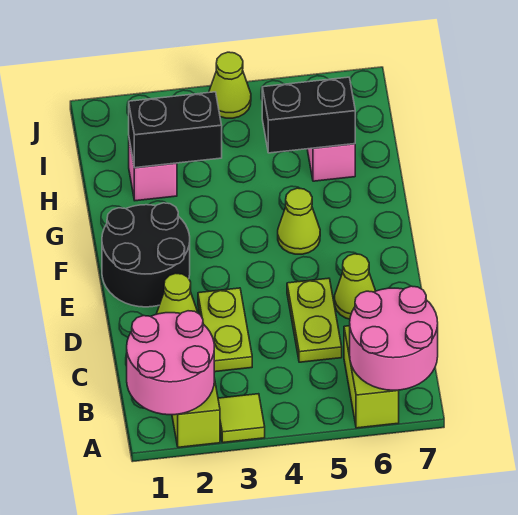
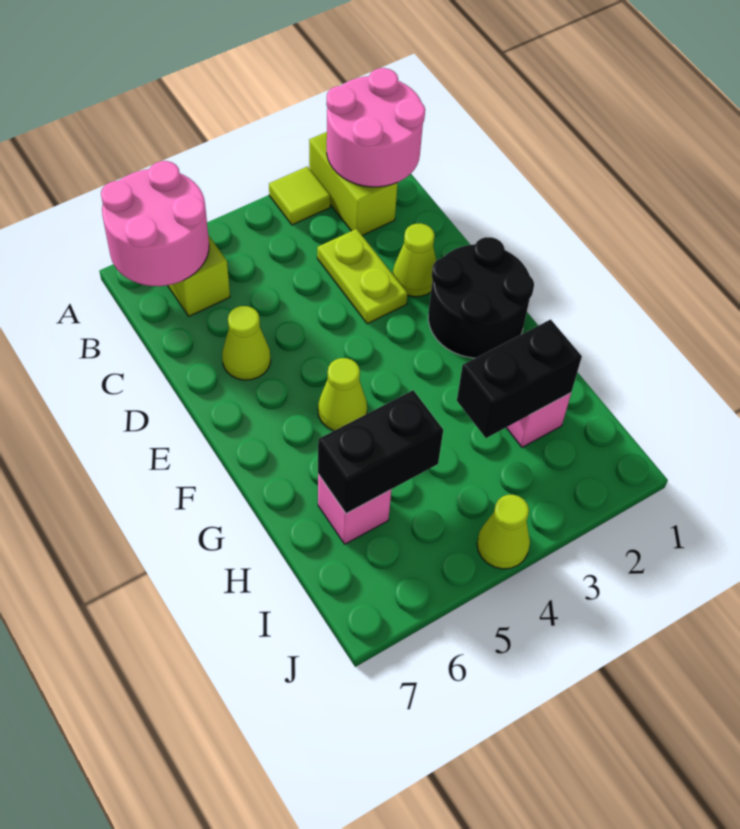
lime plate C5:D5 level 1 -> none

